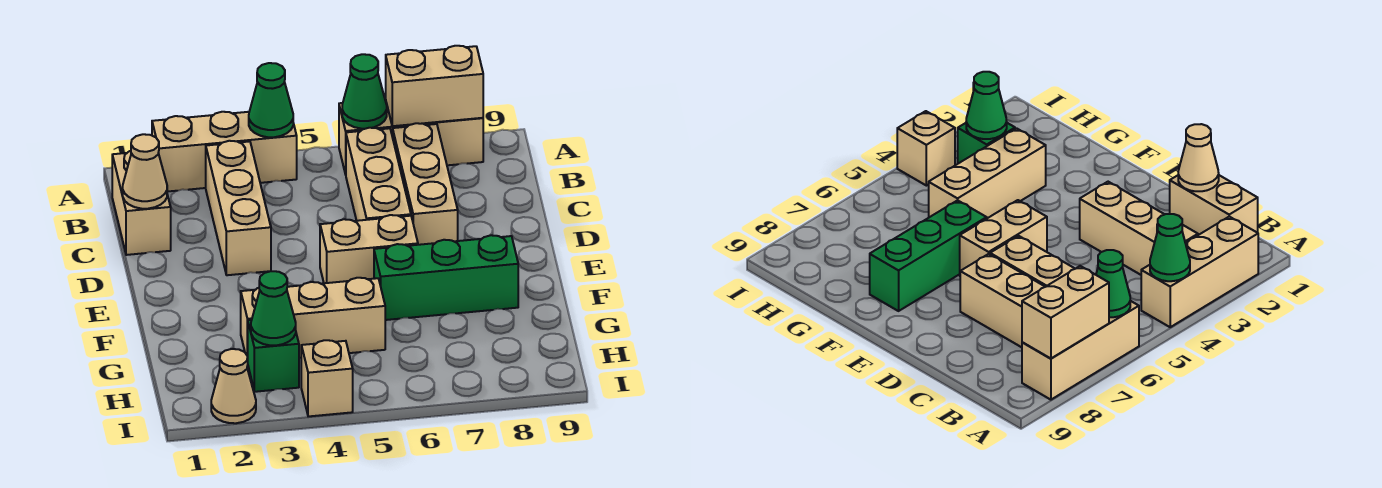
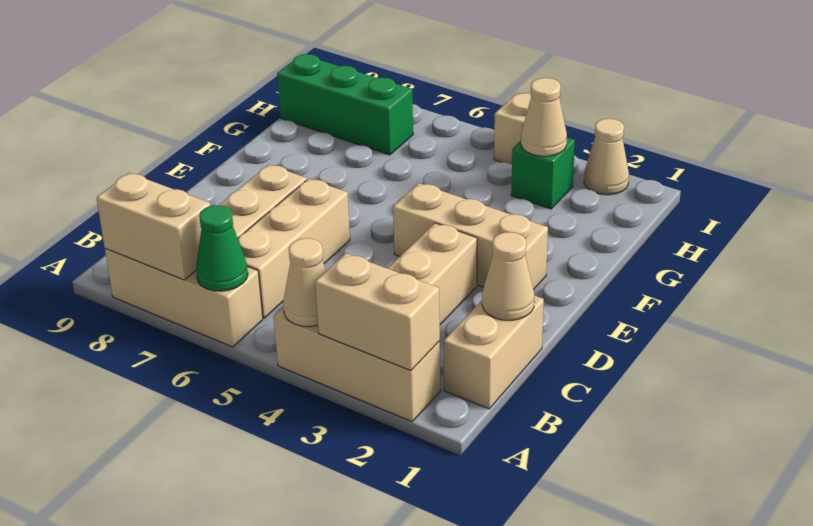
green cone A4 level 2 -> tan cone A4 level 2
tan brick E5:E6 level 1 -> tan brick A2:A3 level 2
green brick F6:F8 level 1 -> green brick H7:H9 level 1
tan brick G3:G5 level 1 -> tan brick E2:E4 level 1
green cone H3 level 2 -> tan cone H3 level 2

